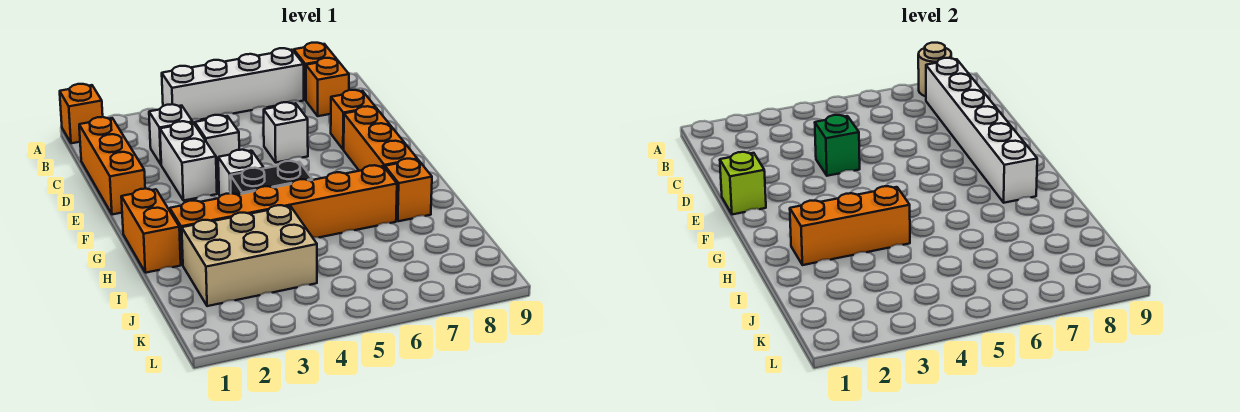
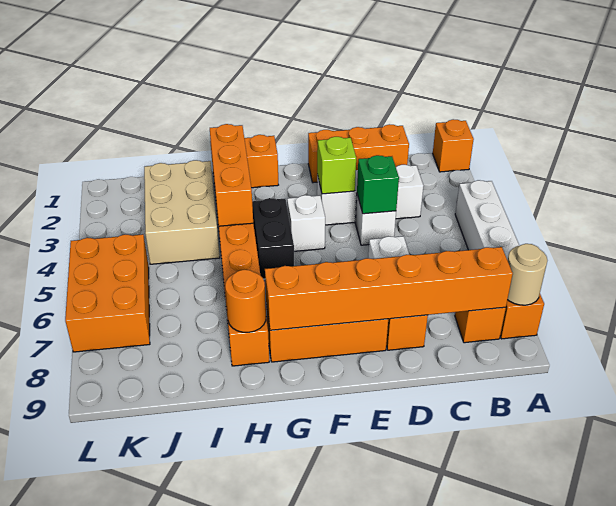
white brick B8:G8 level 2 -> orange brick B8:G8 level 2
lime brick E1 level 2 -> lime brick E3 level 2
none -> orange round brick H8 level 2
none -> orange brick K5:L7 level 1

